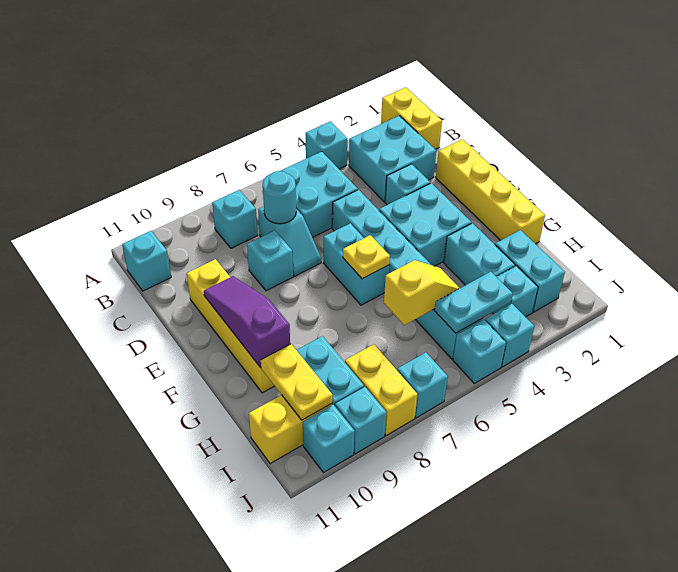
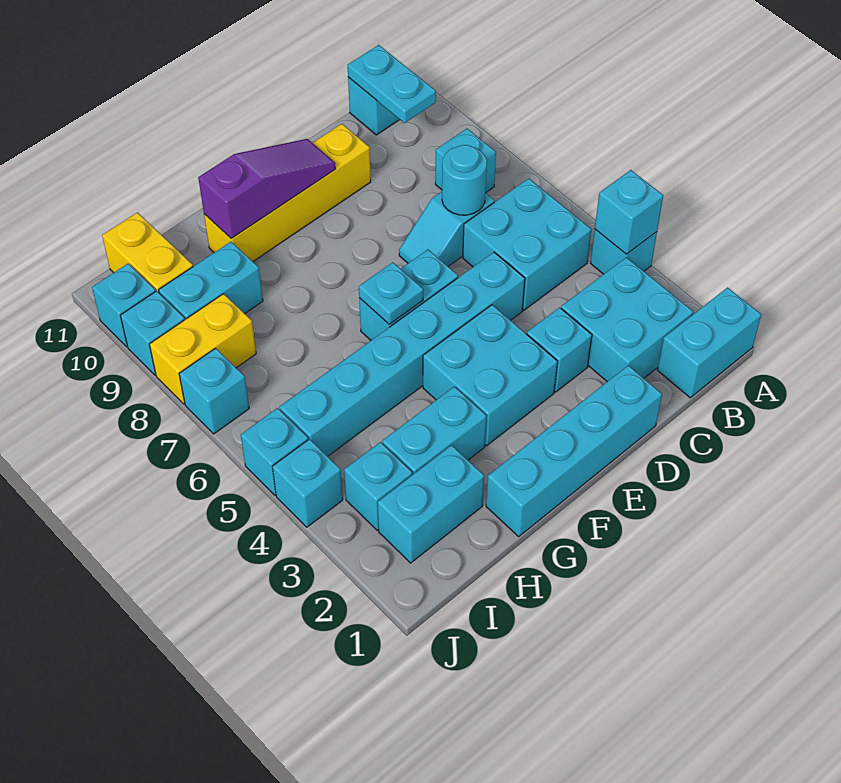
yellow brick A1:B1 level 1 -> cyan brick A1:B1 level 1
yellow brick D1:G1 level 1 -> cyan brick D1:G1 level 1
cyan brick D8 level 1 -> cyan brick A4 level 2
yellow plate F6 level 2 -> cyan plate F6 level 2
yellow slope H5:H6 level 2 top 6 -> none
yellow plate H10:I10 level 2 -> none
cyan plate I4:I5 level 2 -> cyan plate B10:B11 level 2

